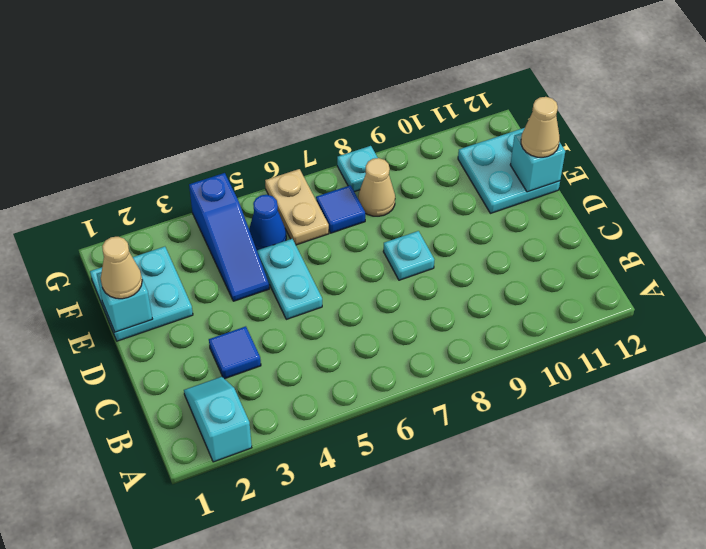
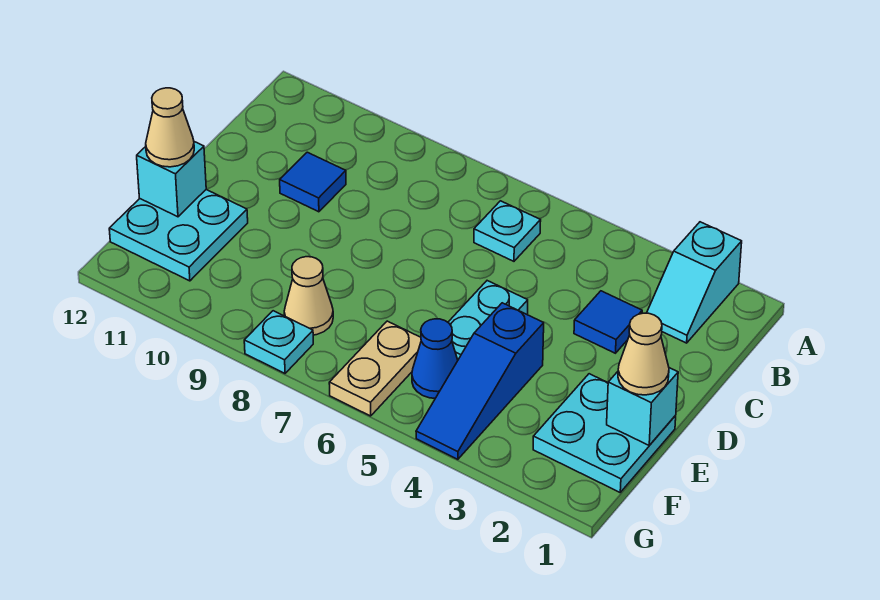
cyan plate D8 level 1 -> cyan plate B6 level 1
blue slope E4:G4 level 1 top G -> blue slope E4:G4 level 1 top E
blue tile F7 level 1 -> blue tile C10 level 1

